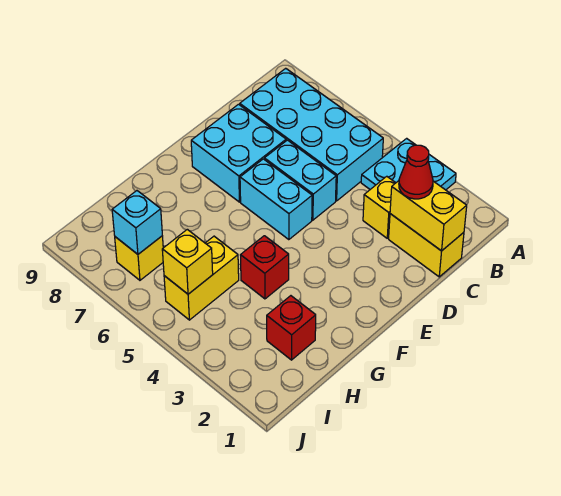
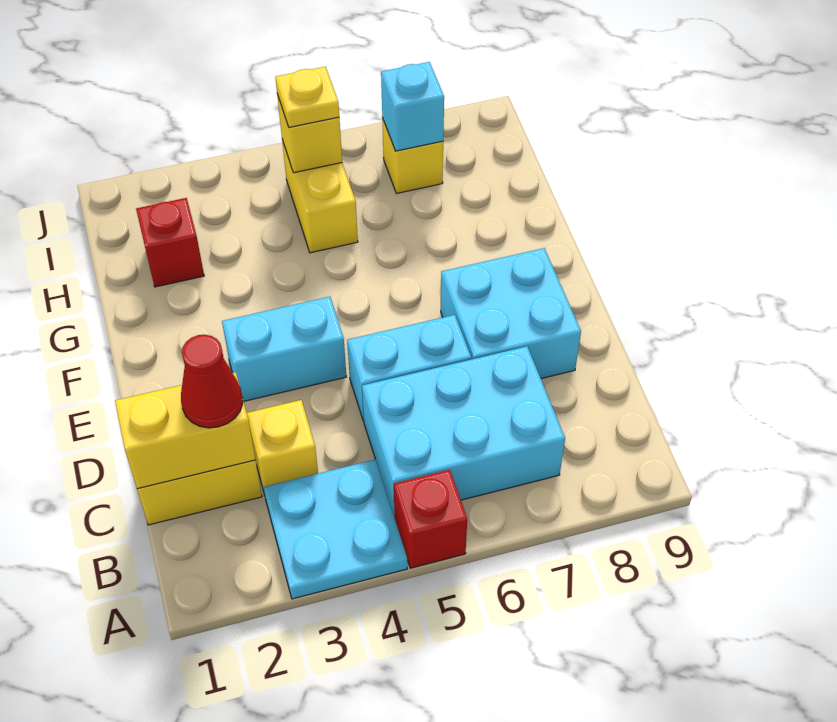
cyan brick B5:C8 level 1 -> cyan brick B5:C7 level 1
cyan brick E5:E6 level 1 -> cyan brick E3:E4 level 1
red brick G4 level 1 -> red brick A5 level 1
none -> yellow plate I5 level 3

